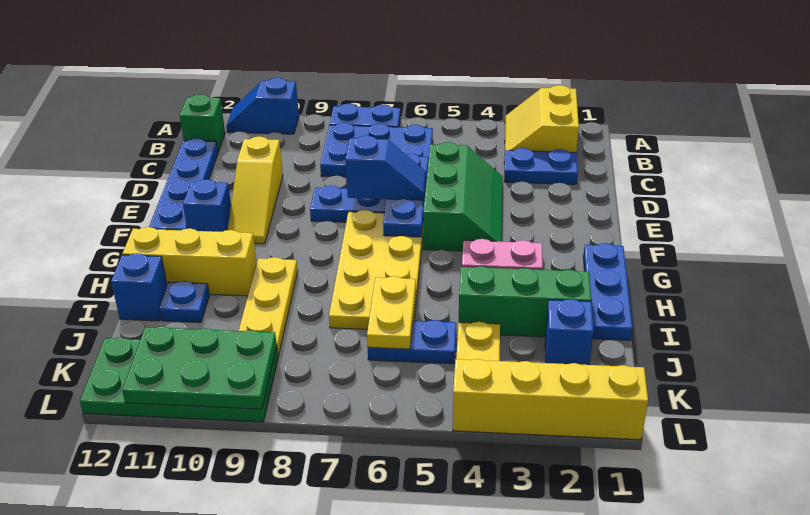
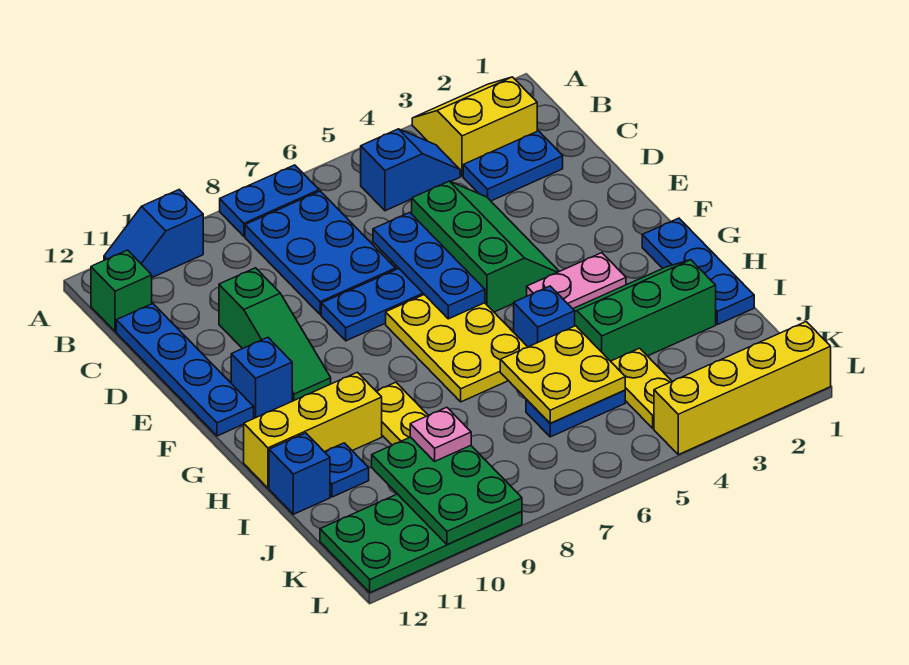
yellow slope A2:B3 level 1 top 2 -> yellow slope A2:B3 level 1 top B
blue plate B6:C8 level 1 -> blue plate B7:D8 level 1
yellow slope D10:F10 level 1 top D -> green slope D10:F10 level 1 top D
blue slope E6:E7 level 3 top 7 -> blue slope B4:B5 level 1 top 5
yellow plate F6:I7 level 1 -> yellow plate F6:H7 level 1
yellow plate I6:J6 level 2 -> yellow plate I5:J6 level 2
blue brick J2 level 1 -> blue brick H5 level 1
none -> pink plate J9 level 3
green plate K9:L11 level 2 -> green plate J9:L10 level 2

